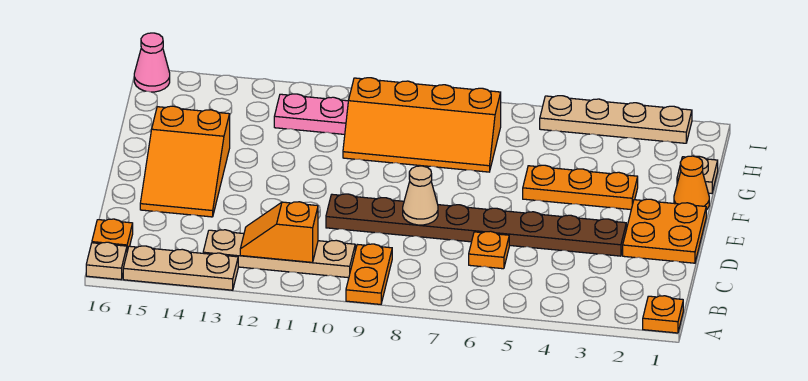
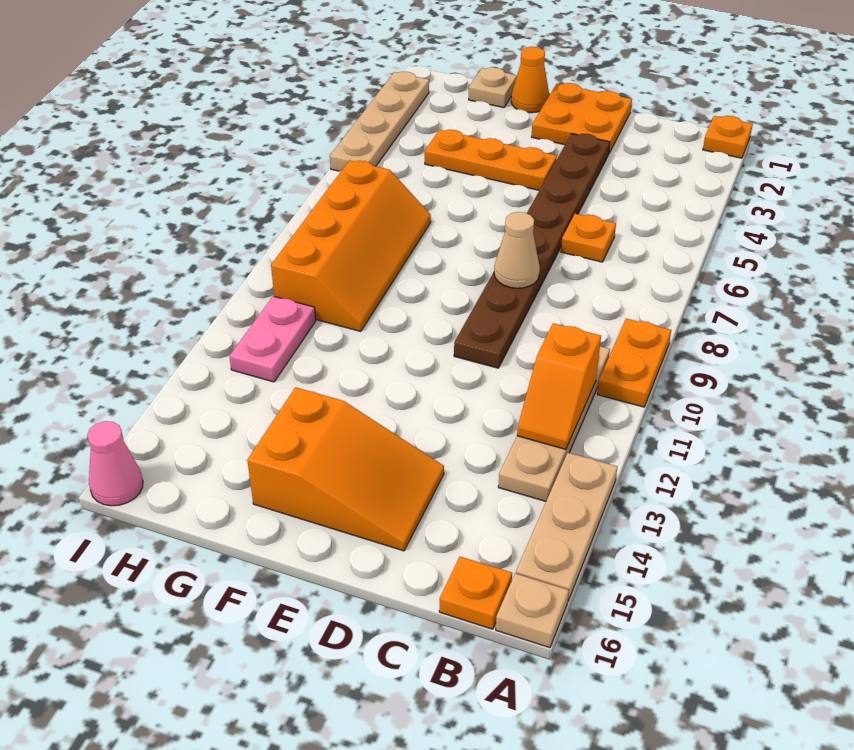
orange plate A9:B9 level 1 -> orange plate A9:A10 level 1
orange plate F3:F5 level 1 -> orange plate E4:G4 level 1

